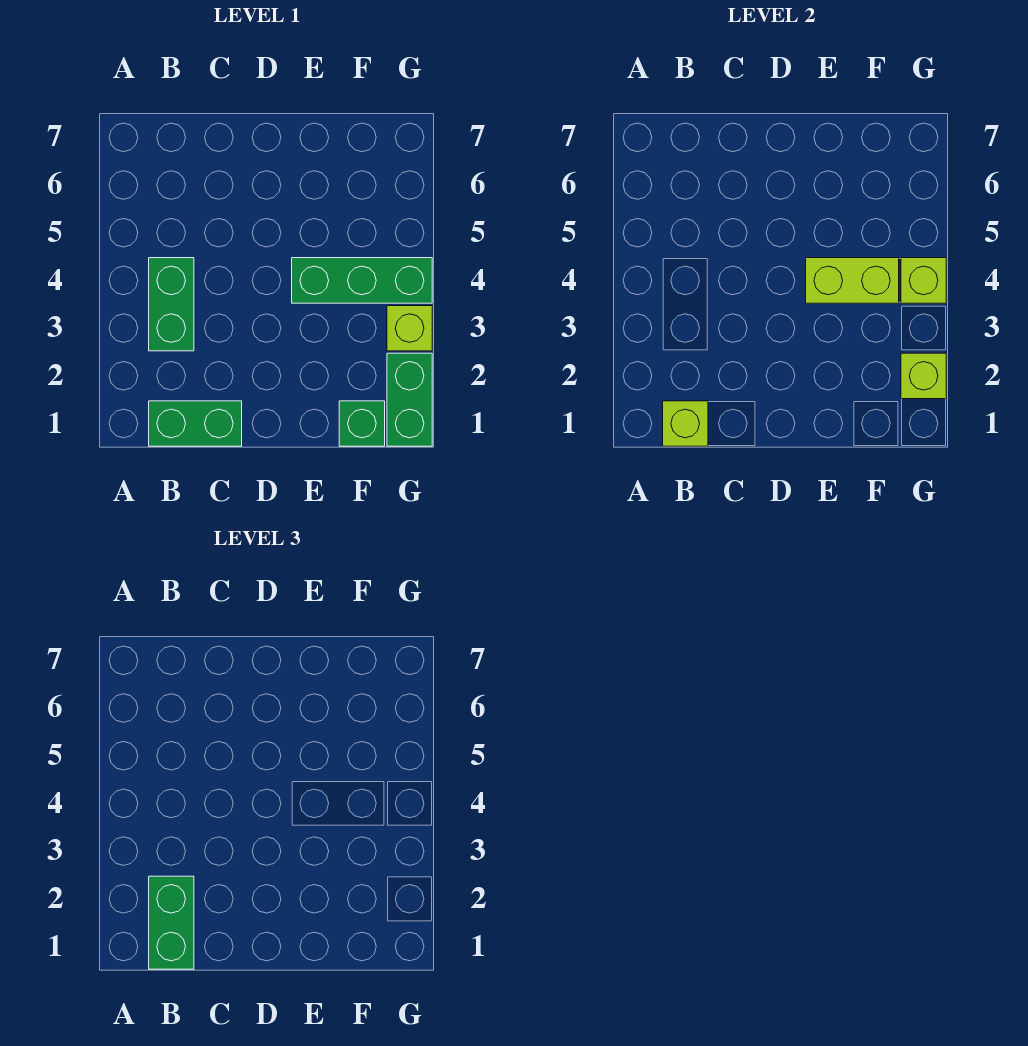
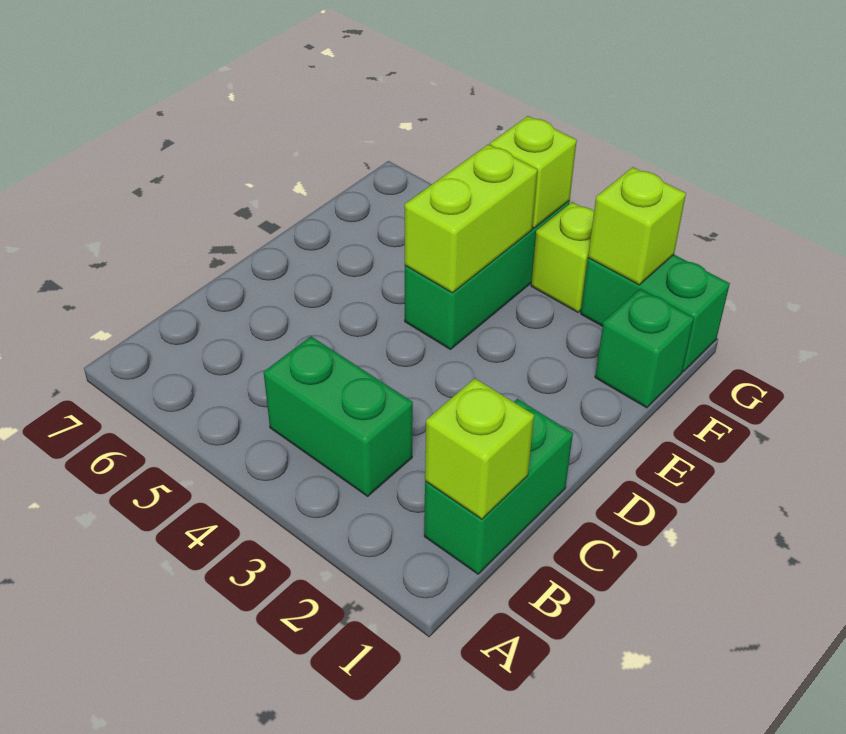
green brick B1:B2 level 3 -> none

